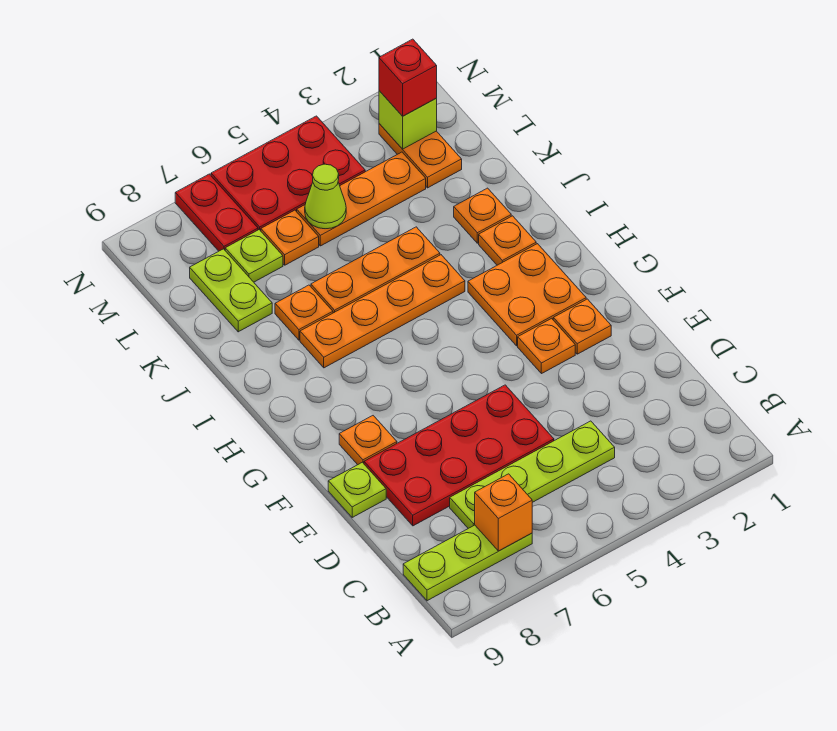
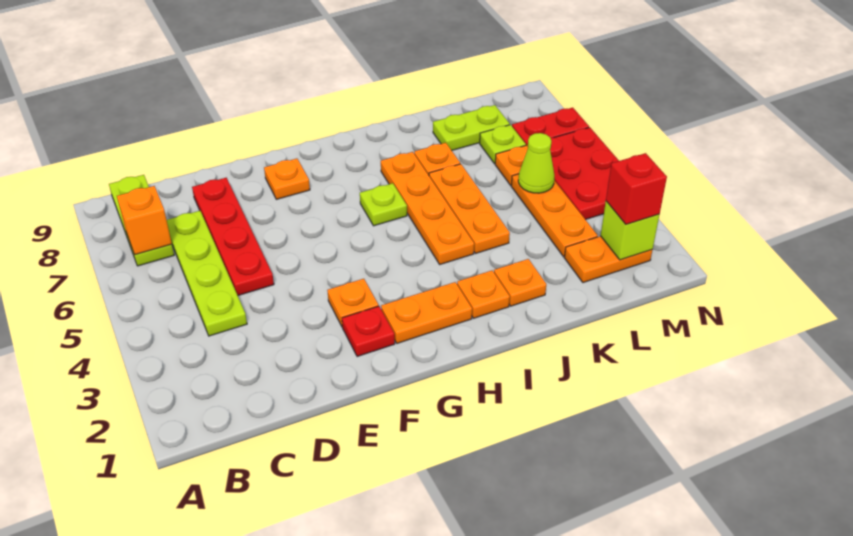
red plate D5:E8 level 1 -> red plate D5:D8 level 1
lime plate E9 level 1 -> lime plate H6 level 1
orange plate F2 level 1 -> red plate F2 level 1
orange plate G2:H3 level 1 -> orange plate G2:H2 level 1

